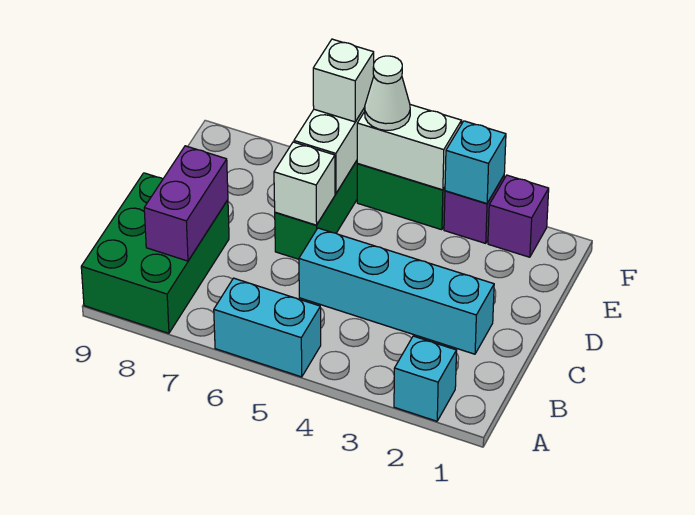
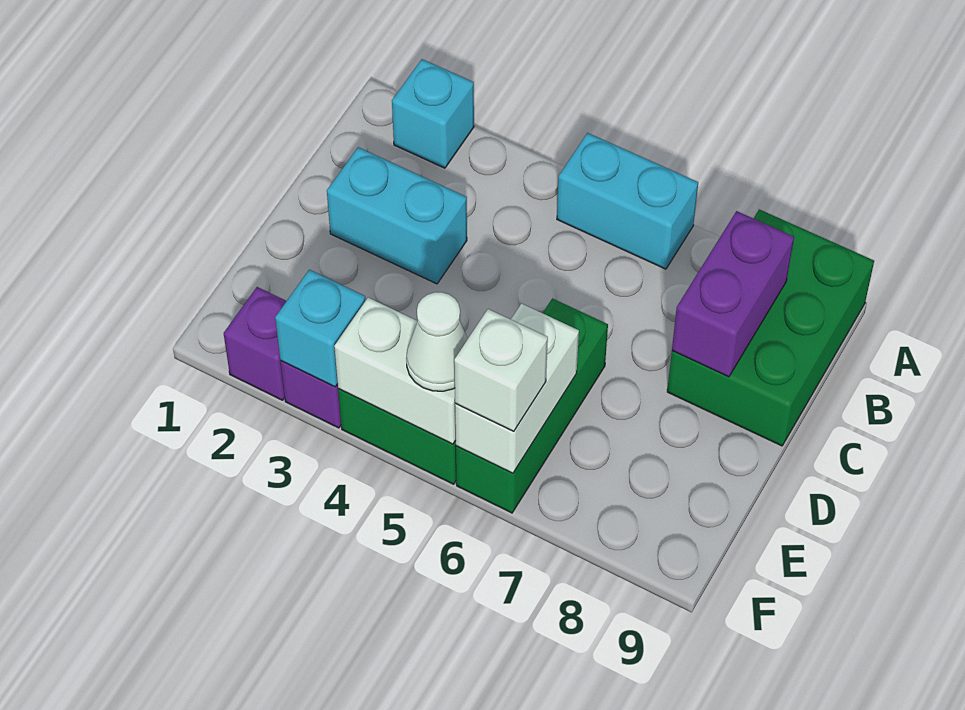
cyan brick C2:C5 level 1 -> cyan brick C2:C3 level 1
white brick D6 level 2 -> none

